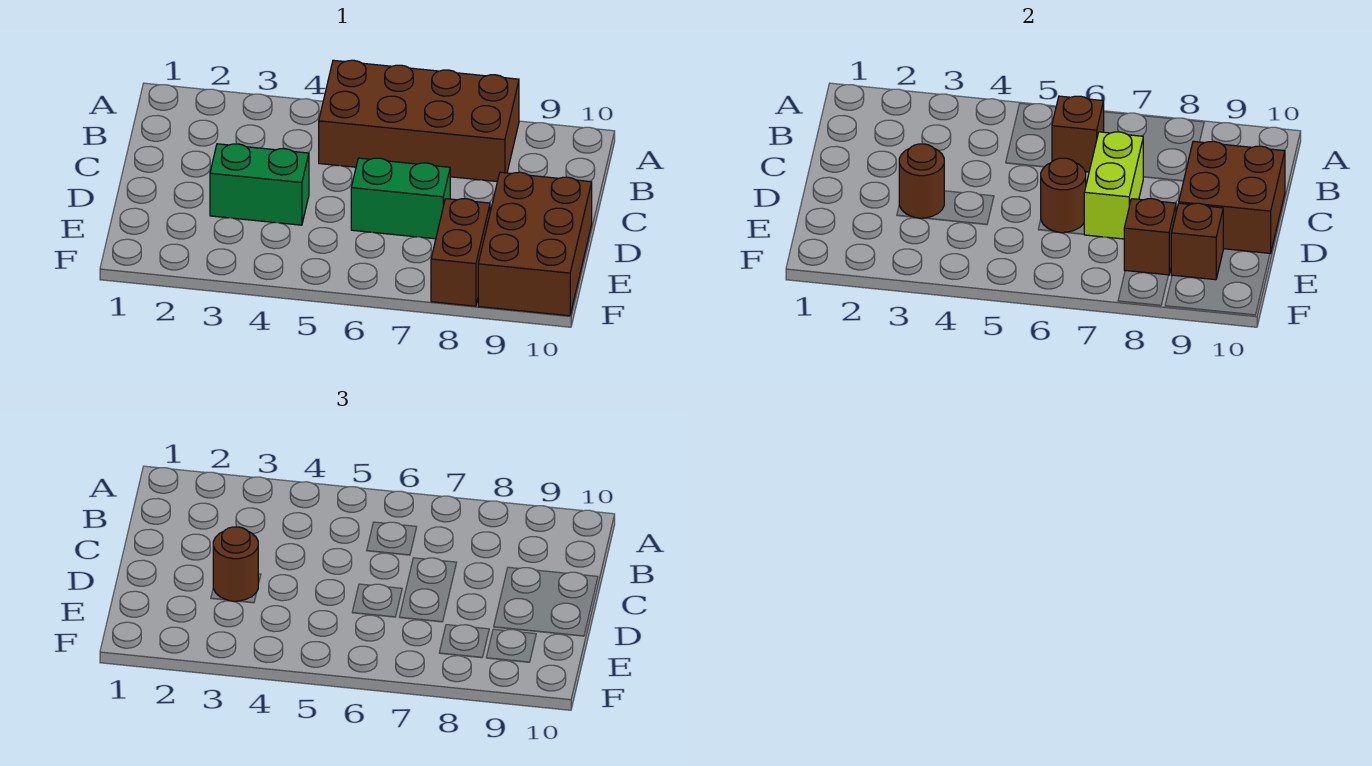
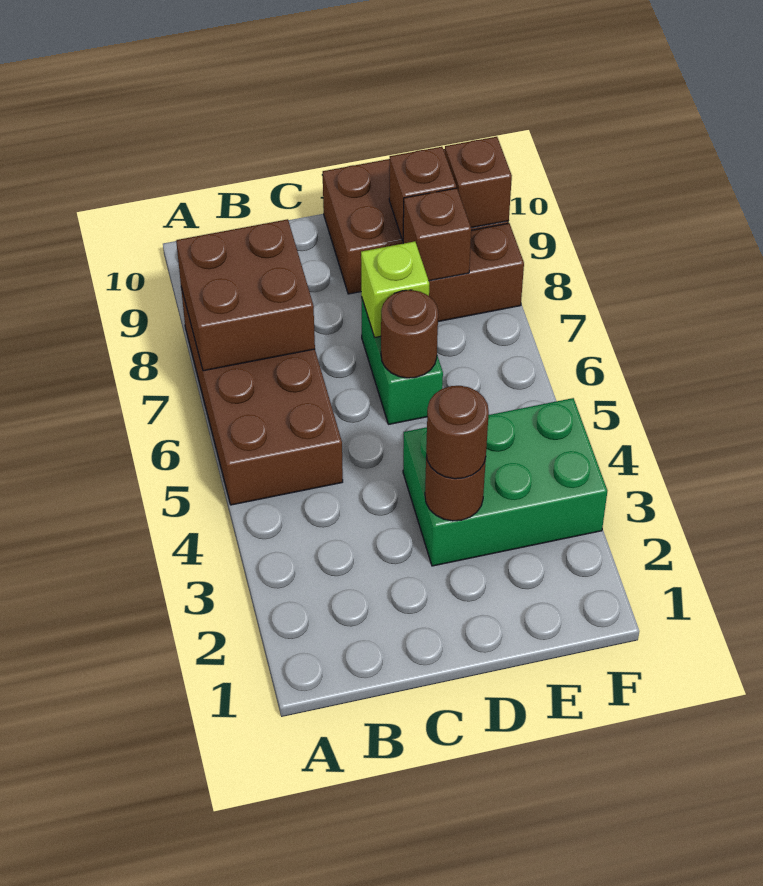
brown brick B6 level 2 -> brown brick F9 level 2
lime brick C7:D7 level 2 -> lime brick D7 level 2
brown brick C9:D10 level 2 -> brown brick A7:B8 level 2
green brick D3:D4 level 1 -> green brick D3:F4 level 1

